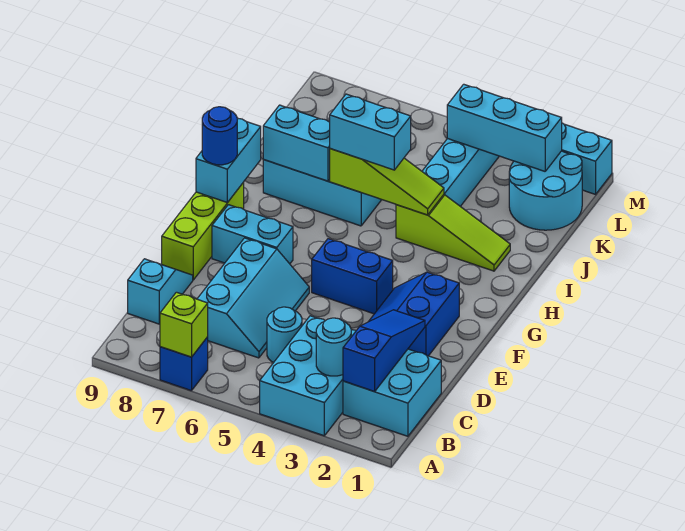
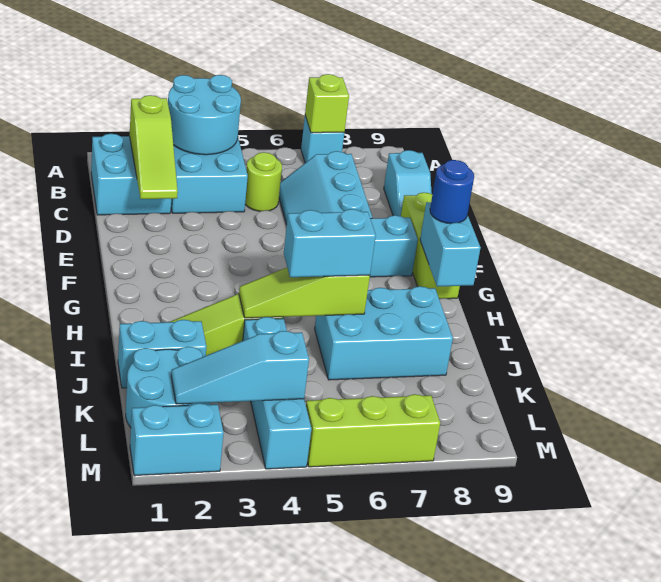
blue brick A7 level 1 -> cyan brick A7 level 1
blue slope B2:D2 level 2 top B -> lime slope B2:D2 level 2 top B
cyan round brick B3 level 2 -> cyan round brick A3:B4 level 2
cyan round brick C5 level 1 -> lime round brick C5 level 1
blue slope E2:F3 level 1 top 2 -> none
blue brick F4:F5 level 1 -> none
cyan brick I7:I8 level 2 -> cyan brick J1:J2 level 1
cyan brick L2:L4 level 2 -> cyan slope L2:L4 level 2 top 4
none -> lime brick M5:M7 level 1

